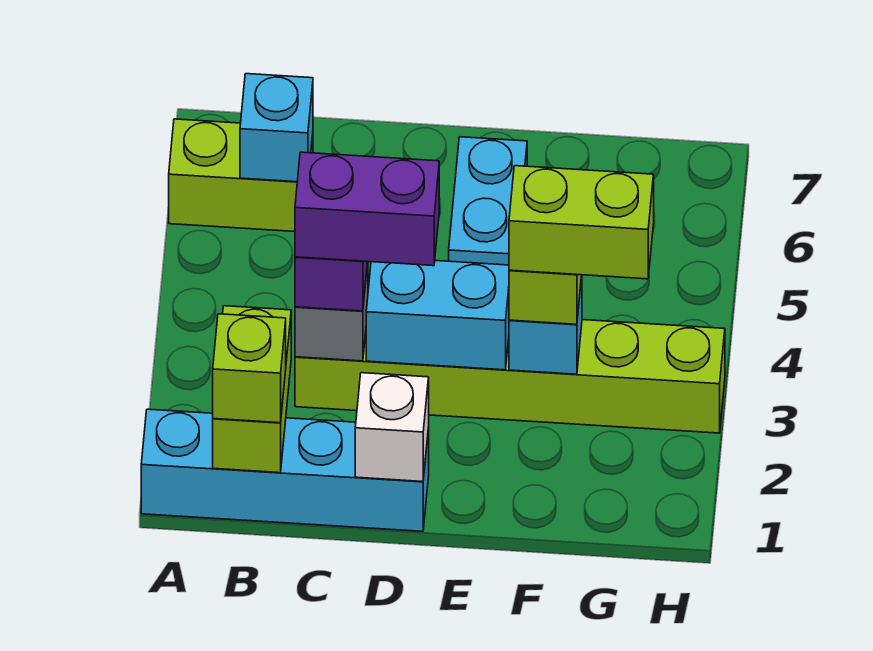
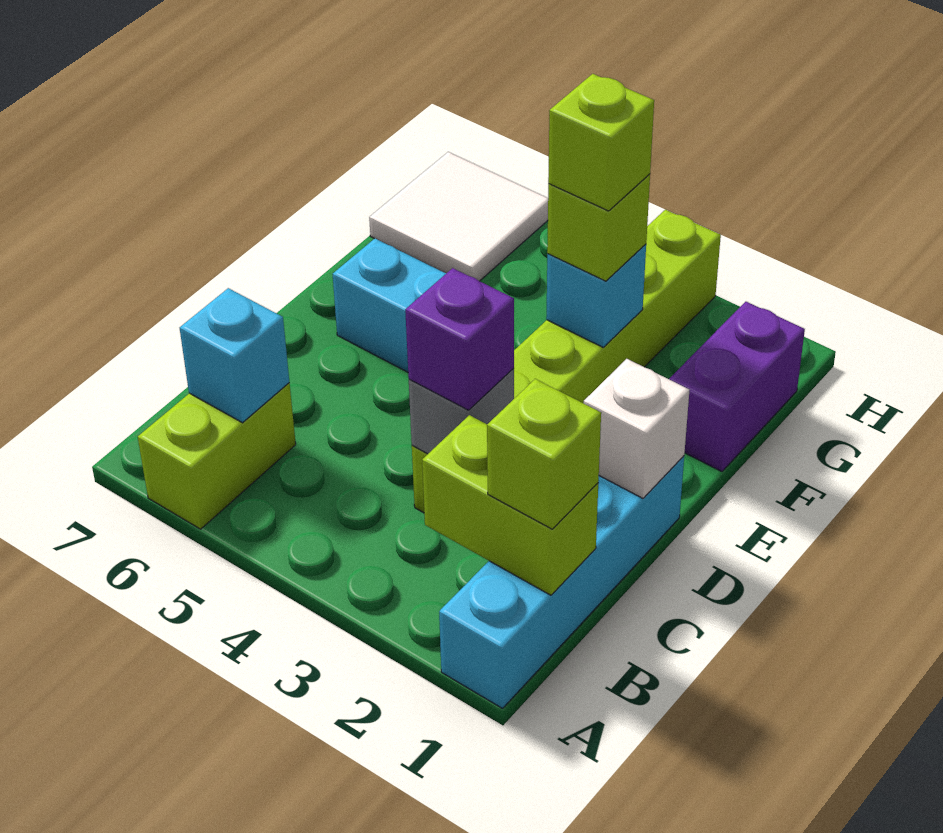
purple brick C3:D3 level 4 -> purple brick F1:G1 level 1
cyan brick D3:E3 level 2 -> none
lime brick F3:G3 level 4 -> lime brick F3 level 4
none -> white tile G6:H7 level 1

